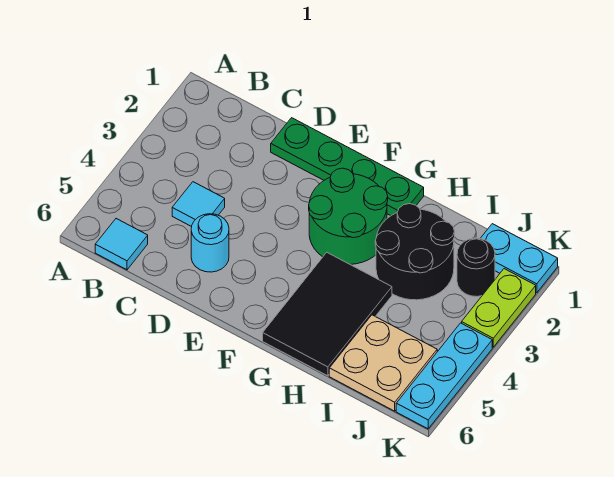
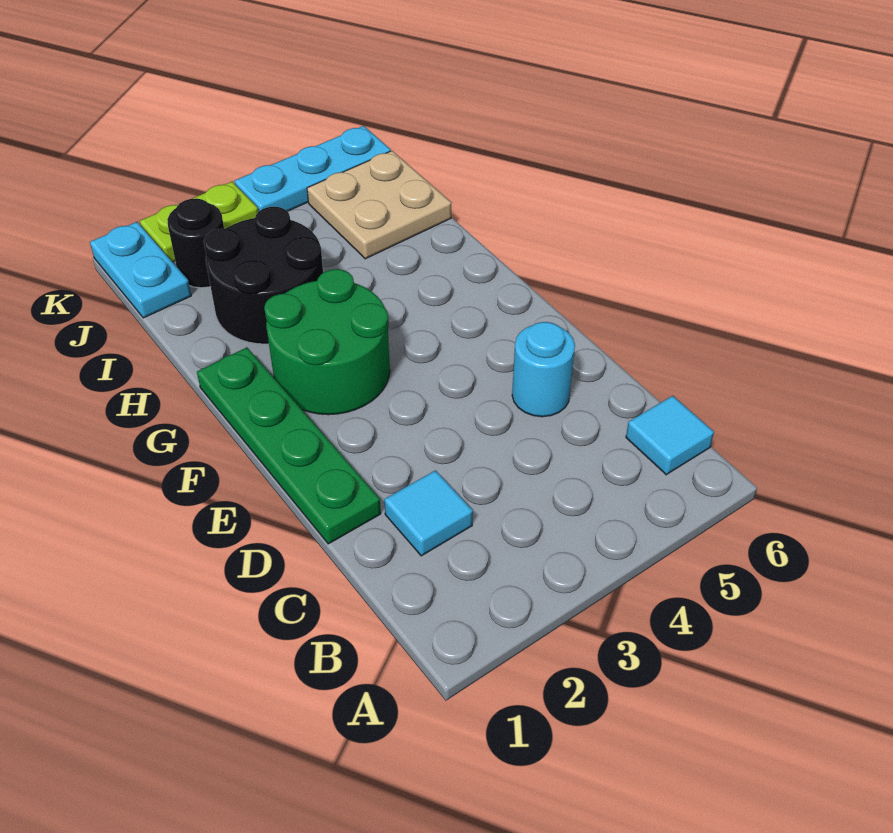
cyan tile C4 level 1 -> cyan tile C2 level 1
black tile G4:H6 level 1 -> none

